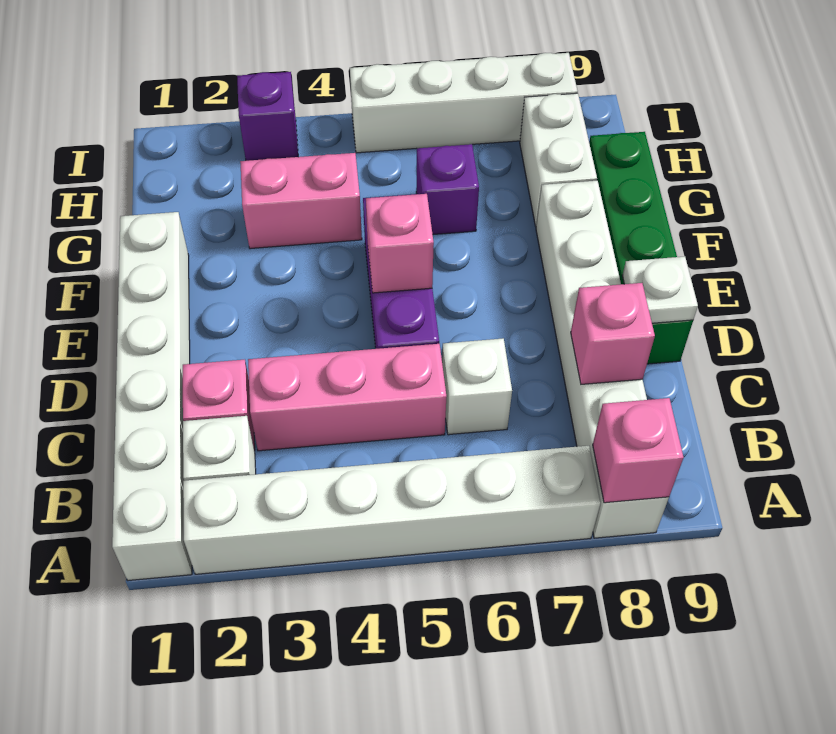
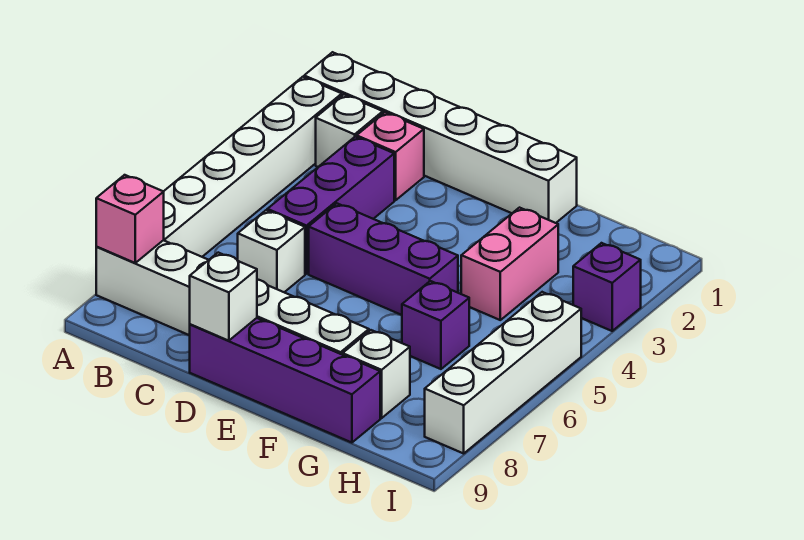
pink brick C3:C5 level 1 -> purple brick C3:C5 level 1
pink brick C8 level 2 -> none
green brick D9:G9 level 1 -> purple brick D9:G9 level 1
white plate D9 level 2 -> white brick D9 level 2
pink brick E5 level 2 -> none
white brick G8:H8 level 1 -> white brick G8 level 1

